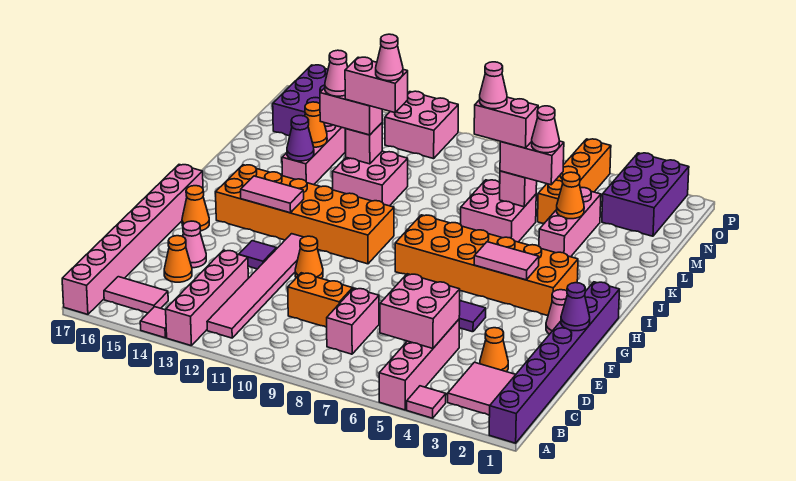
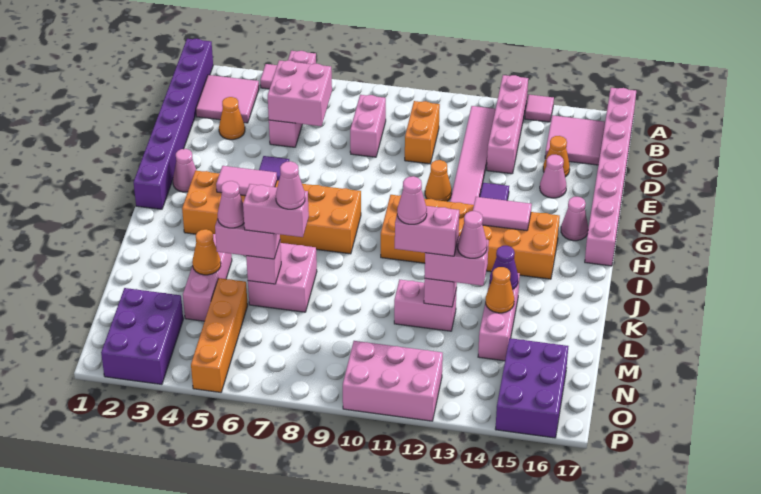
pink tile B15:B16 level 1 -> pink tile B15:C16 level 1
orange brick D9:D10 level 1 -> orange brick C10:D10 level 1
purple cone F1 level 2 -> none
orange cone G16 level 1 -> pink cone G16 level 1
pink brick K11:L12 level 1 -> pink brick L11:L12 level 1
pink brick O11:P12 level 1 -> pink brick O10:P12 level 1

